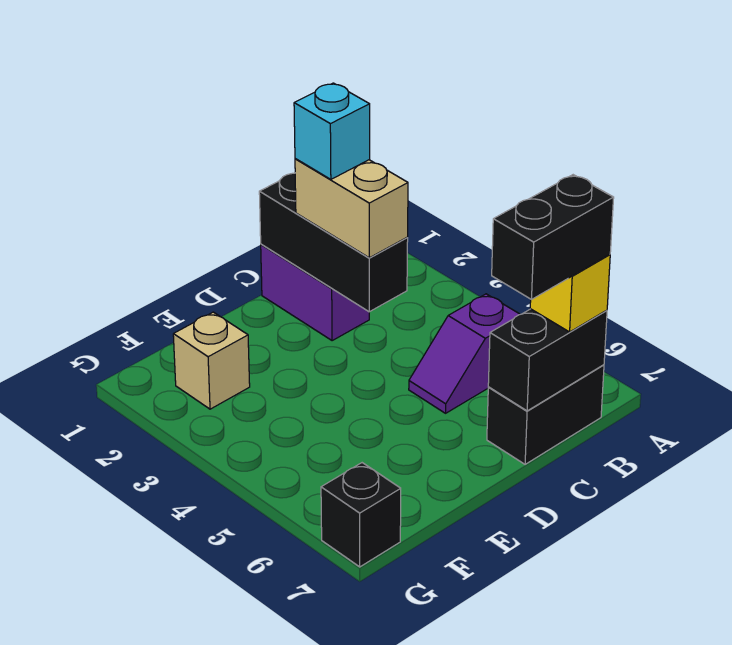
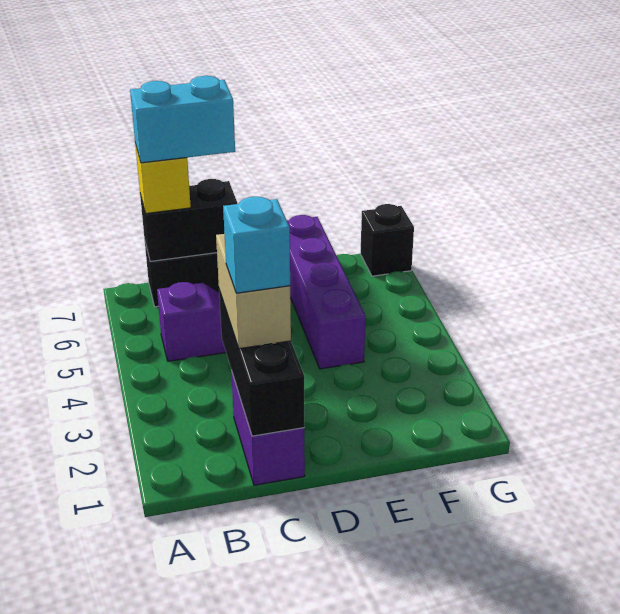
black brick B7:C7 level 4 -> cyan brick B7:C7 level 4
none -> purple brick E4:E7 level 1
tan brick F2 level 1 -> none

